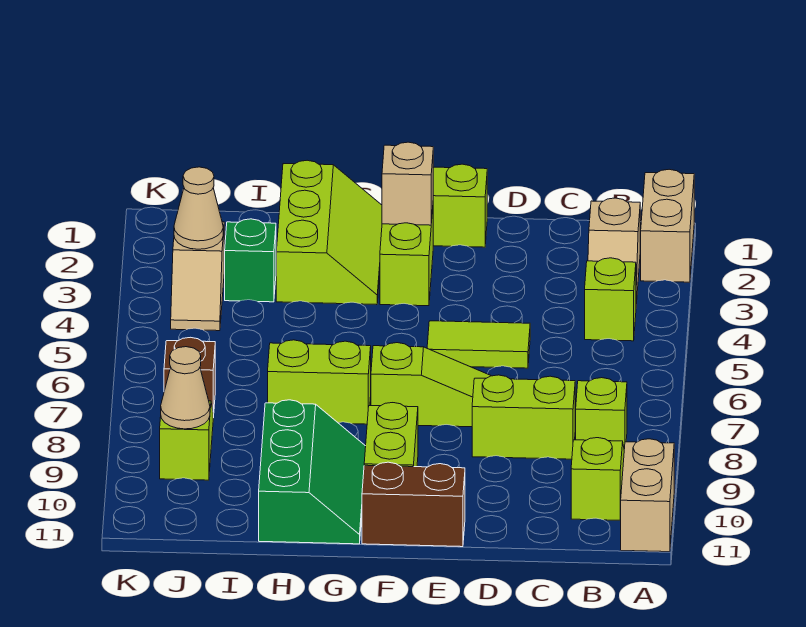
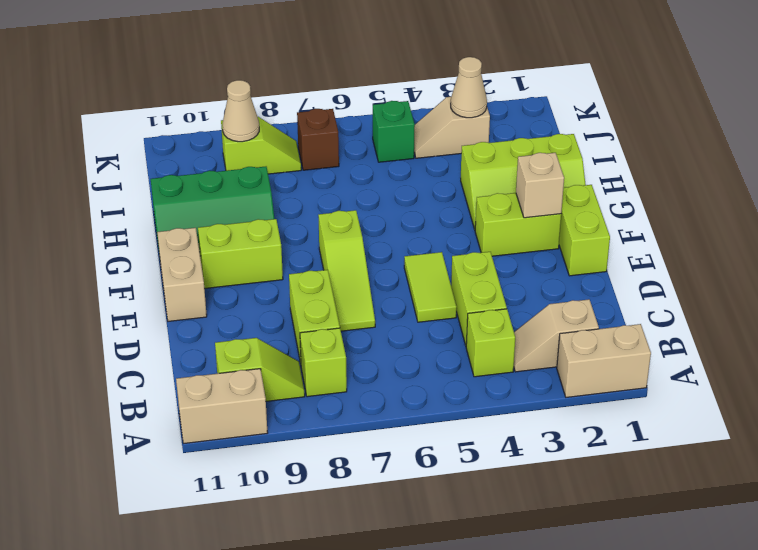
brown brick E11:F11 level 1 -> tan brick E11:F11 level 1
lime brick G7:H7 level 1 -> lime brick C4:D4 level 1
green brick I3 level 1 -> green brick J5 level 1

